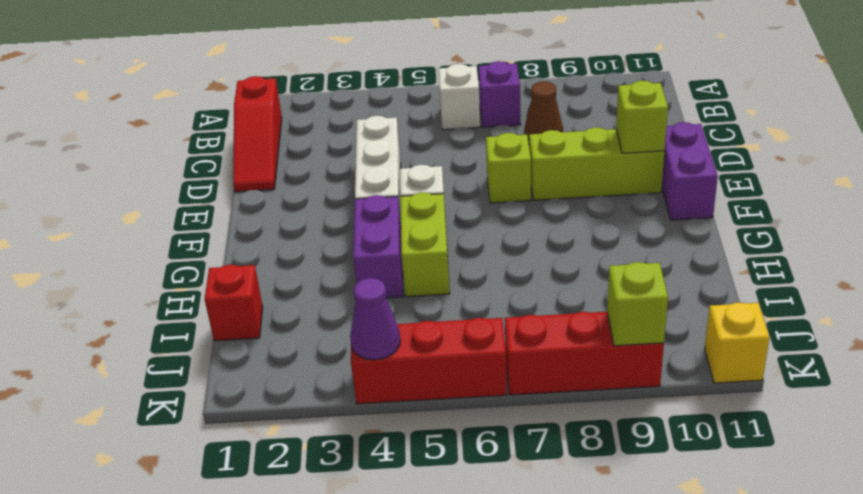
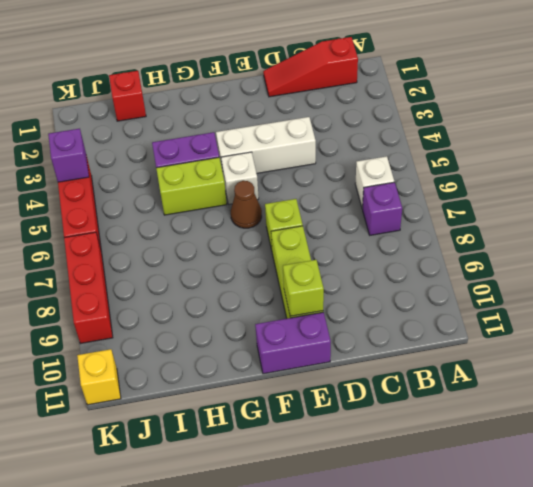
brown cone C8 level 1 -> brown cone F6 level 1
purple cone K4 level 2 -> purple brick K4 level 2
lime brick K9 level 2 -> none

